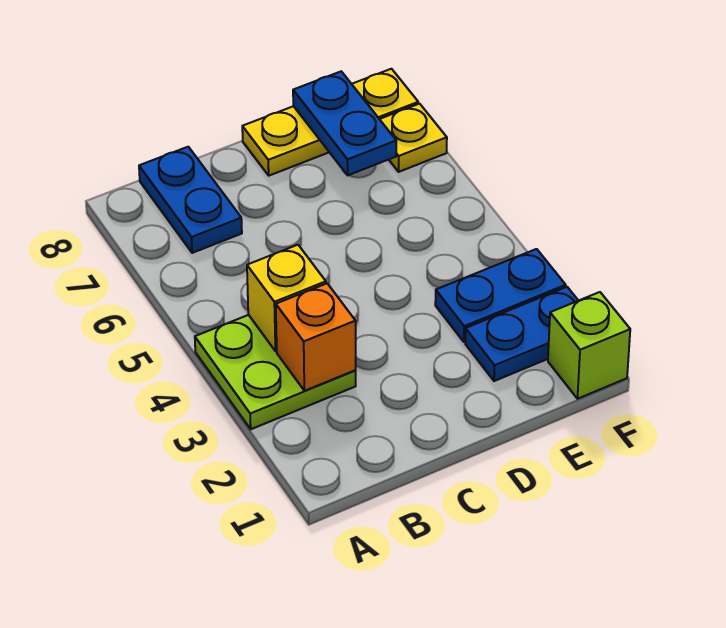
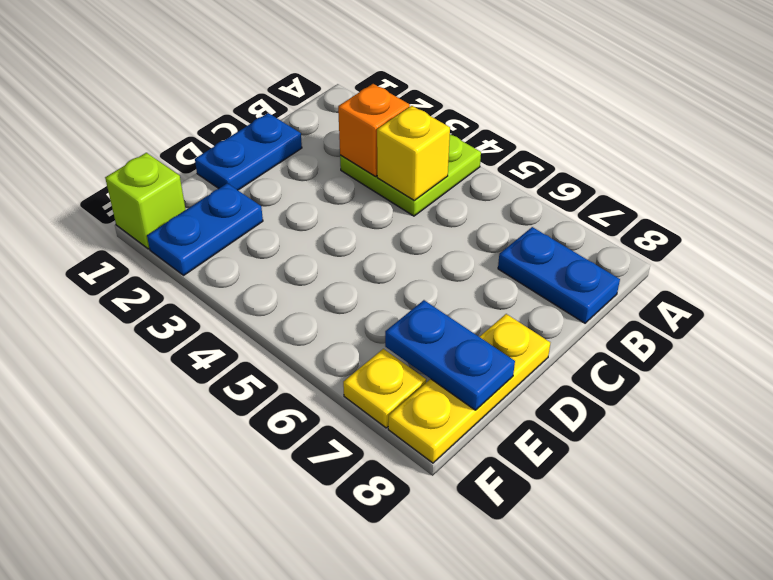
blue plate E3:F3 level 1 -> blue plate C1:D1 level 1

